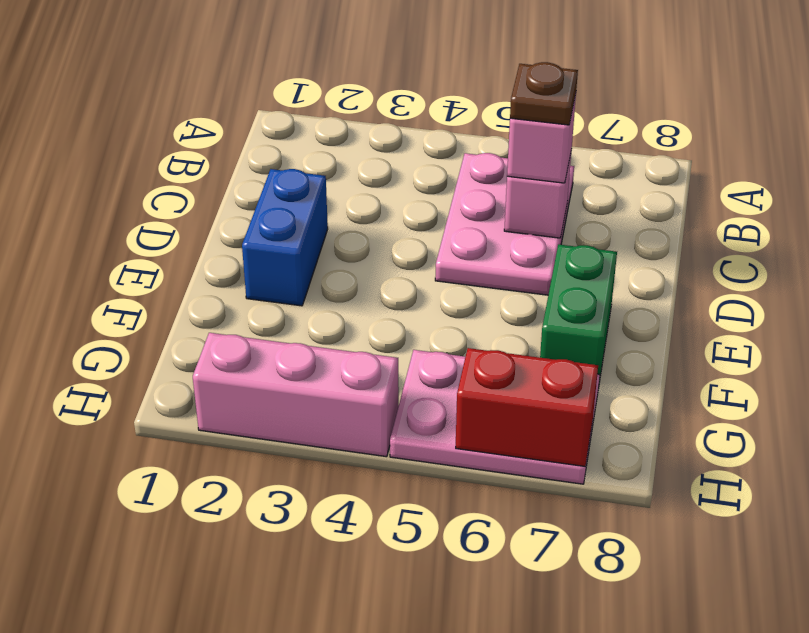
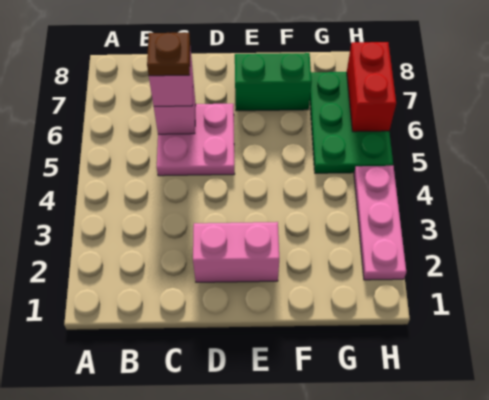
pink plate B5:D6 level 1 -> pink plate C5:D6 level 1
blue brick D2:E2 level 1 -> pink brick D2:E2 level 1
pink plate G5:H7 level 1 -> green plate G5:H7 level 1
pink brick H2:H4 level 1 -> pink plate H2:H4 level 1

